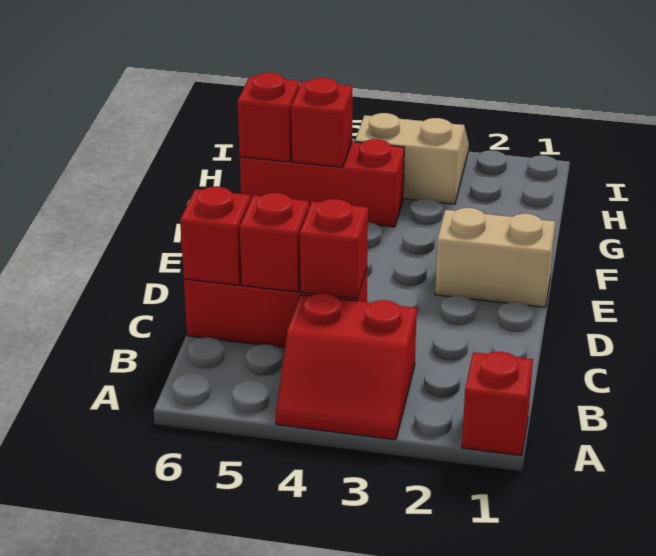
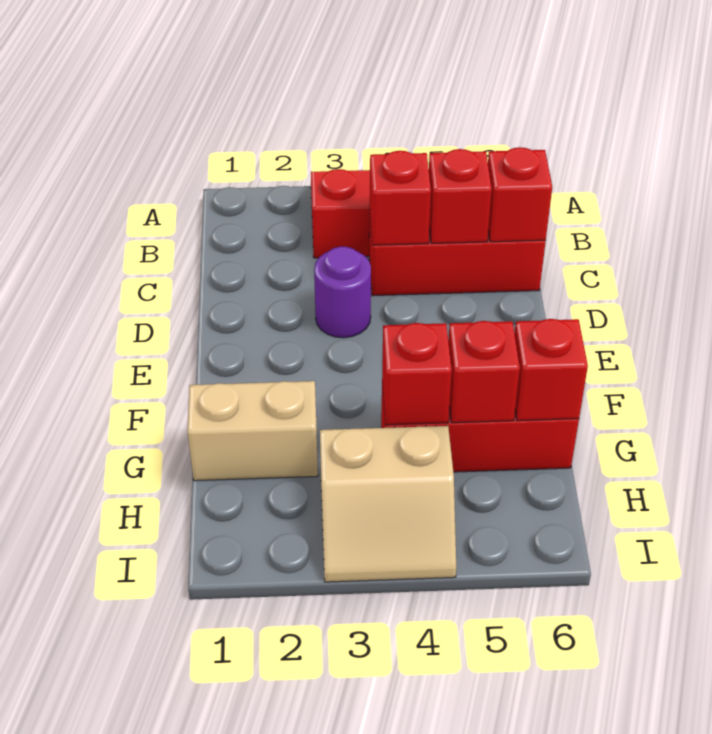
red brick A1 level 1 -> red brick G4 level 2
none -> purple round brick D3 level 1
tan brick E1:E2 level 1 -> tan brick G1:G2 level 1

